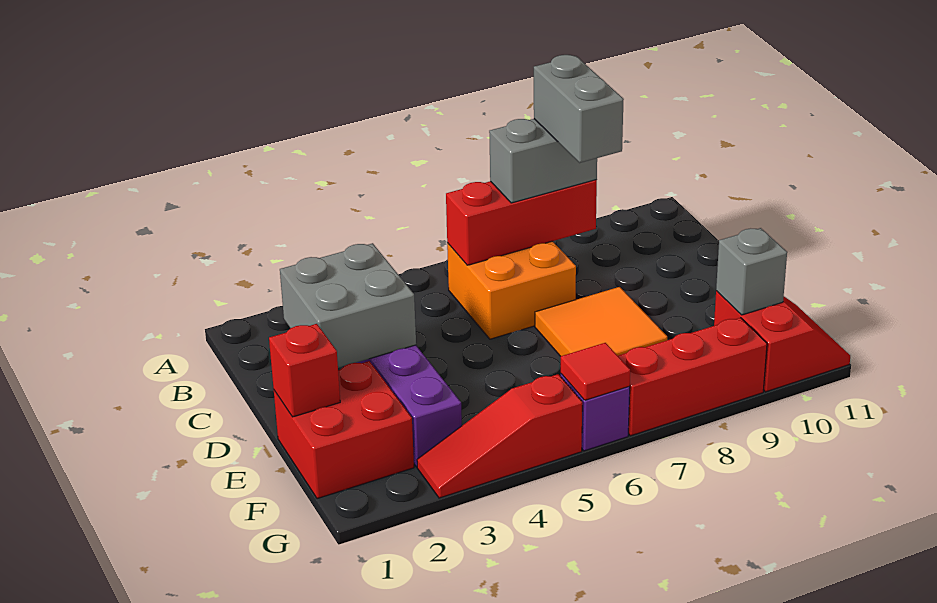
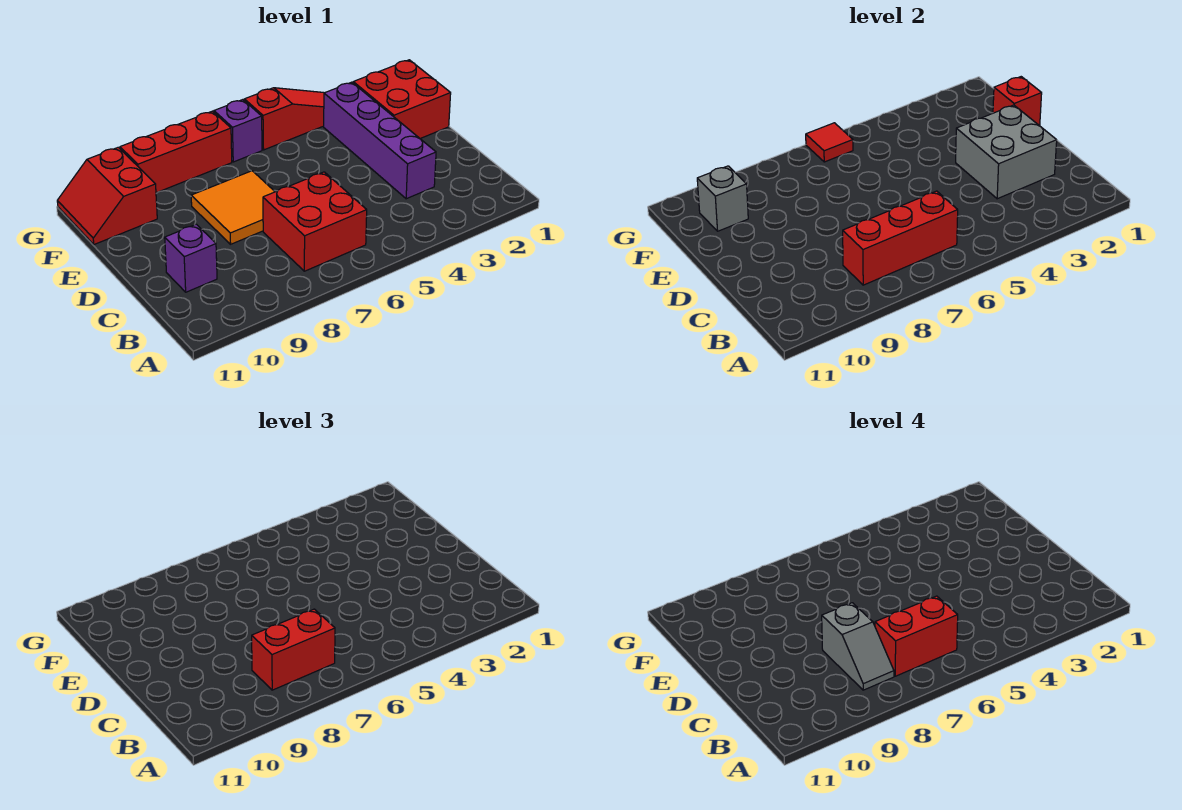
orange brick B6:C7 level 1 -> red brick B6:C7 level 1
none -> red brick B6:B7 level 4
grey brick B7:B8 level 3 -> red brick B7:B8 level 3
grey brick B8:C8 level 4 -> grey slope B8:C8 level 4 top C
none -> purple brick C10 level 1

